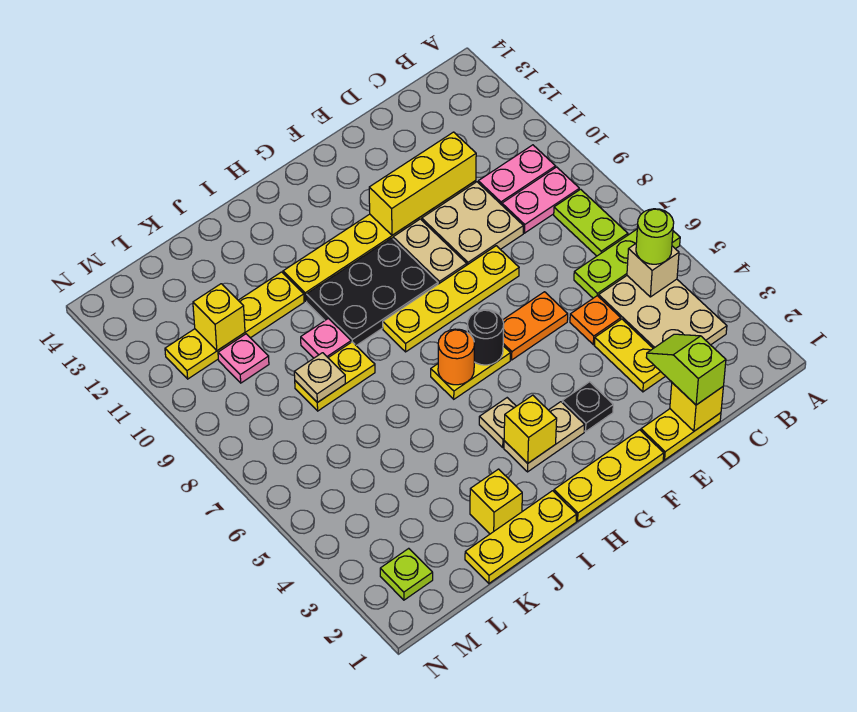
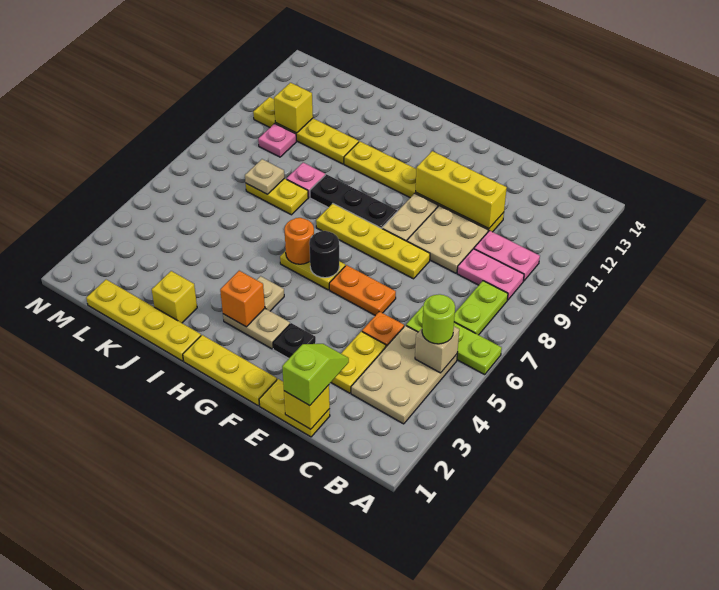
black plate G9:I10 level 1 -> black plate G9:I9 level 1
yellow brick H3 level 2 -> orange brick H3 level 2
yellow plate I1:K1 level 1 -> yellow plate I1:L1 level 1
lime plate M2 level 1 -> none

